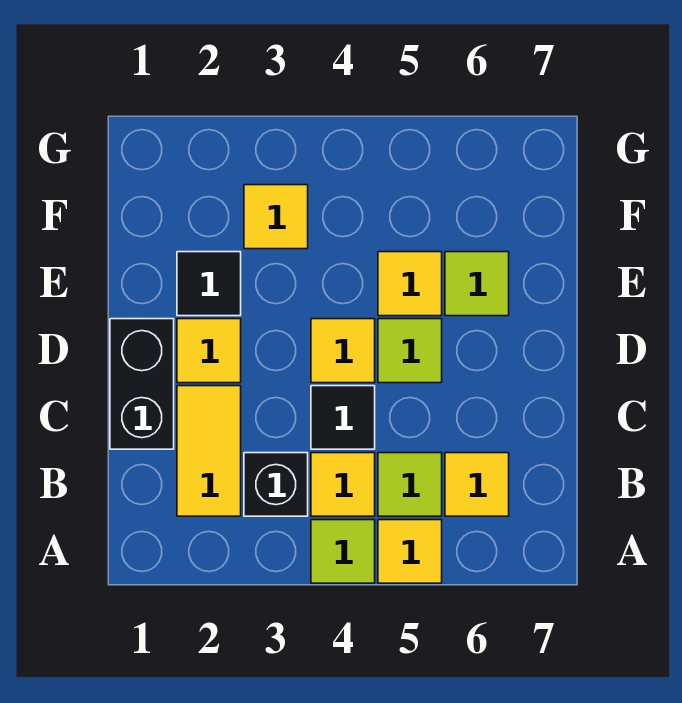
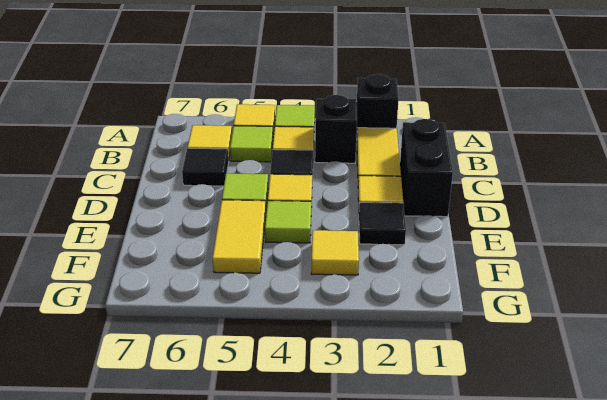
none -> black brick A2 level 1
none -> black tile C6 level 1
yellow tile E5 level 1 -> yellow tile E5:F5 level 1
lime tile E6 level 1 -> lime tile E4 level 1

